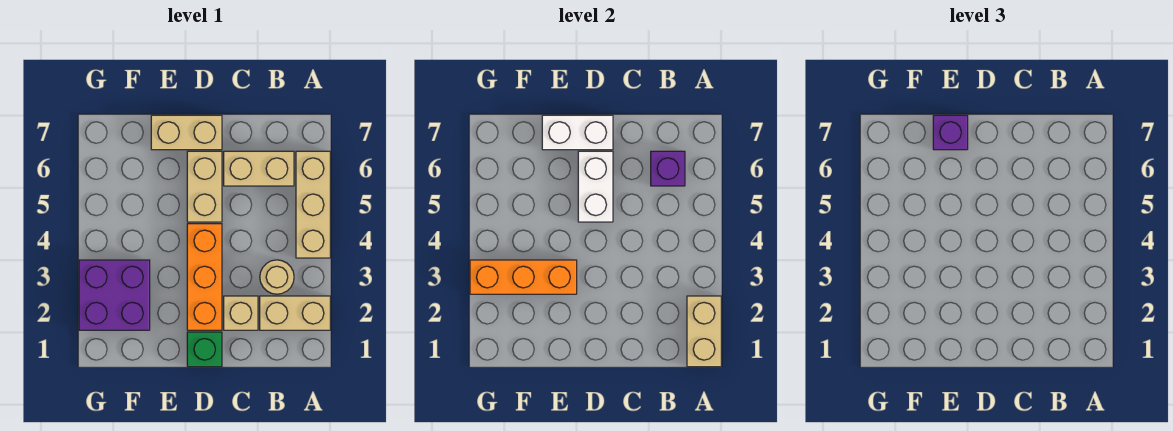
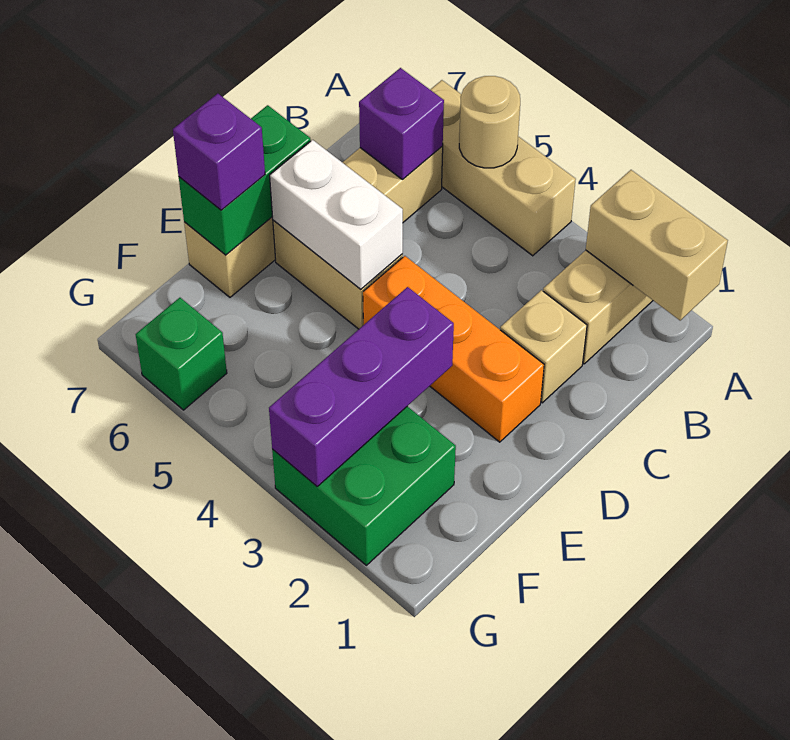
tan round brick B3 level 1 -> tan round brick A5 level 2
green brick D1 level 1 -> green brick G6 level 1
white brick D7:E7 level 2 -> green brick D7:E7 level 2
orange brick E3:G3 level 2 -> purple brick E3:G3 level 2
purple brick F2:G3 level 1 -> green brick F2:G3 level 1

